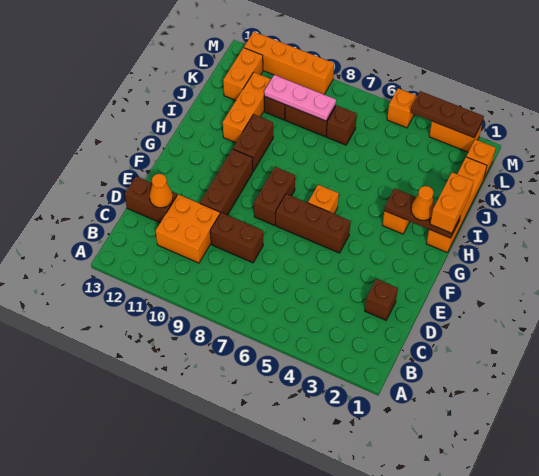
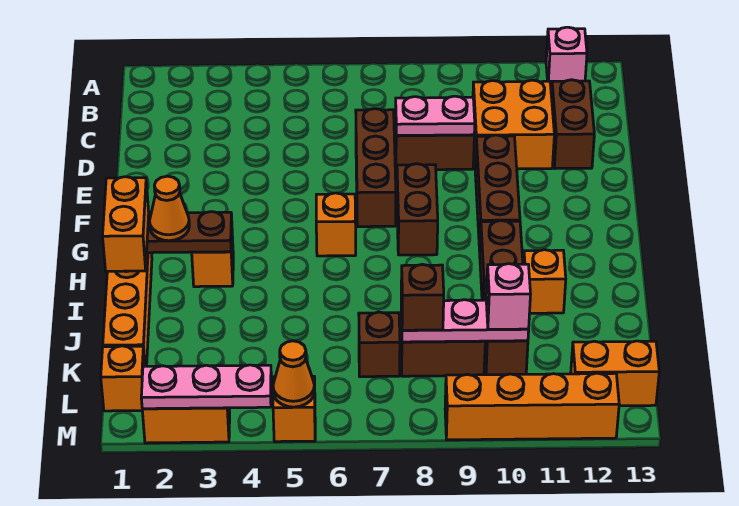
none -> pink brick A12 level 1
brown brick D2 level 1 -> brown brick K8 level 3
none -> pink plate D8:D9 level 2
brown brick D12:D13 level 1 -> brown brick C12:D12 level 1
orange cone D12 level 2 -> orange cone M5 level 2
brown brick F5:F7 level 1 -> brown brick D7:F7 level 1
orange brick I11:K11 level 1 -> orange brick I11 level 1
none -> pink brick K10 level 3
orange brick K12:L12 level 1 -> orange brick L12:L13 level 1
brown plate M2:M4 level 2 -> pink plate M2:M4 level 2

